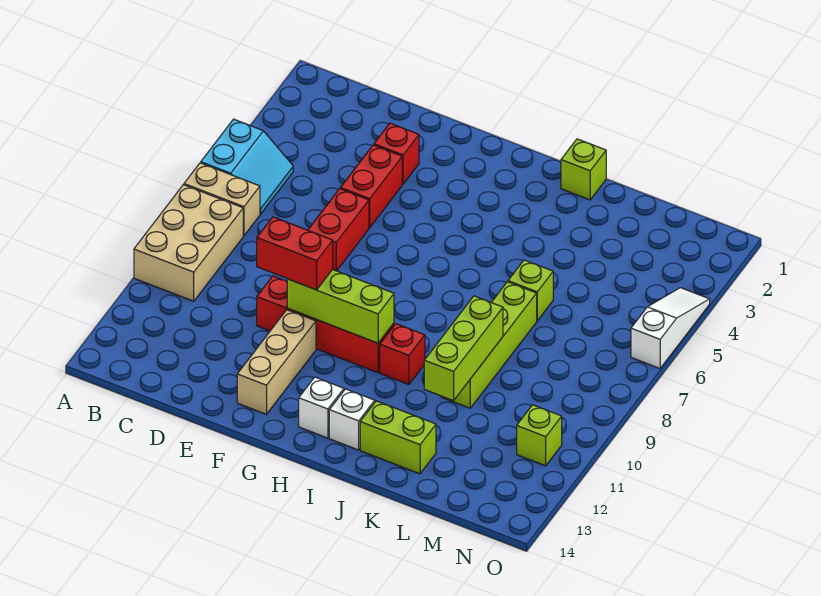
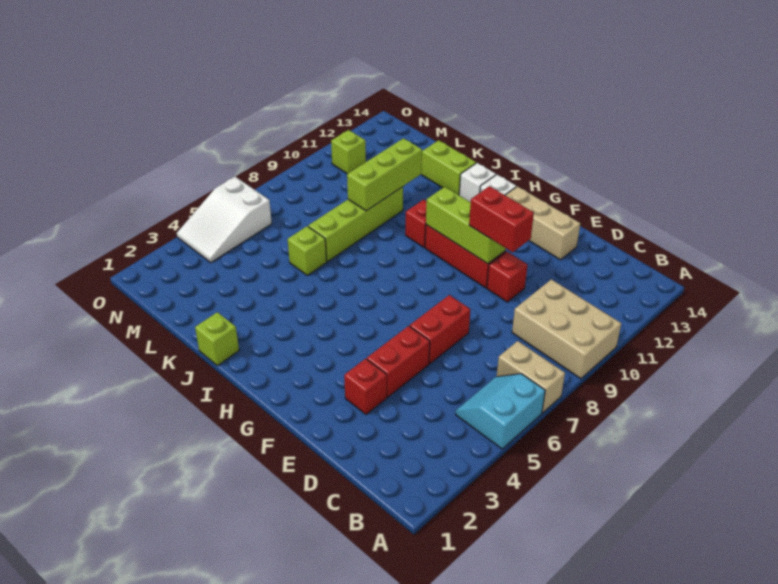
tan brick A8:B10 level 1 -> tan brick A9:C10 level 1
tan brick F11:F13 level 1 -> tan brick E13:G13 level 1
white slope O4:O6 level 1 top 6 -> white slope N4:O6 level 1 top 6

